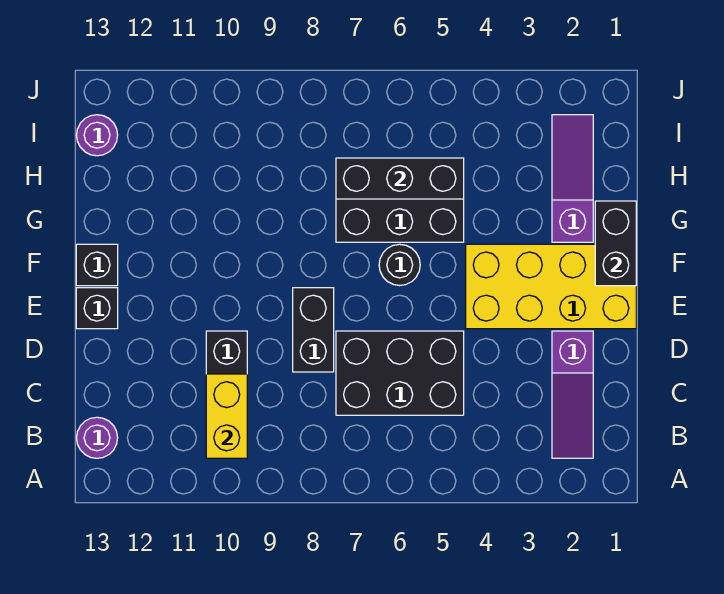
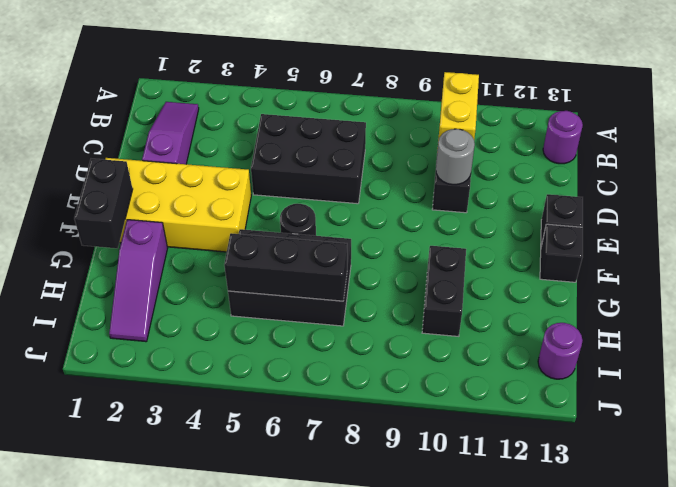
black brick D8:E8 level 1 -> black brick G10:H10 level 1
none -> grey round brick D10 level 2

